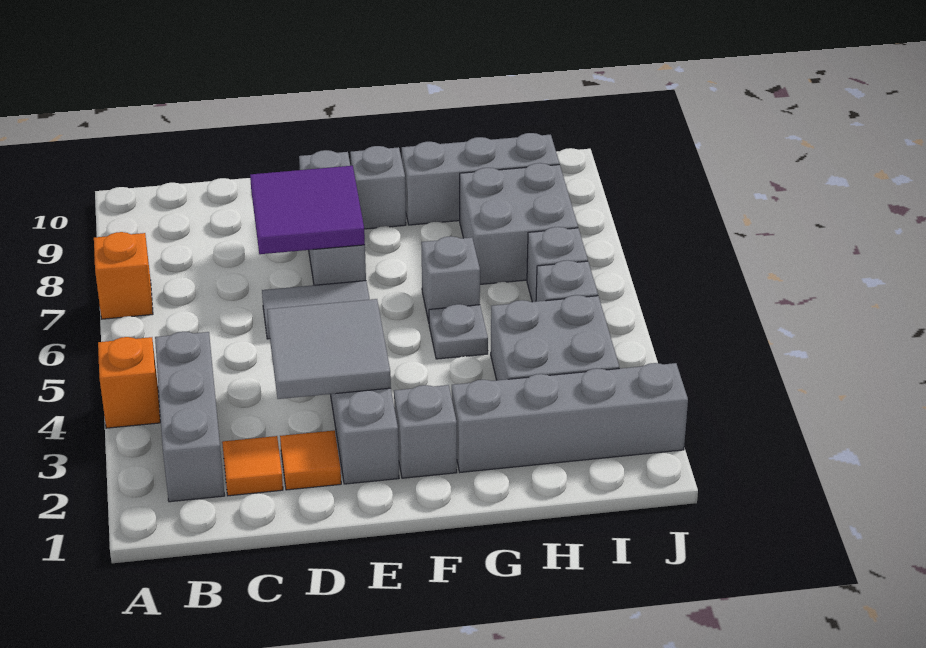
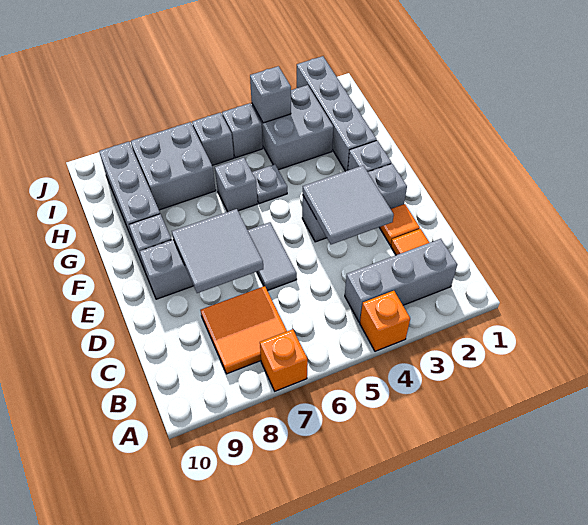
none -> orange tile B7:C8 level 1
purple tile D7:E8 level 2 -> grey tile D7:E8 level 2
none -> grey brick I4 level 2

